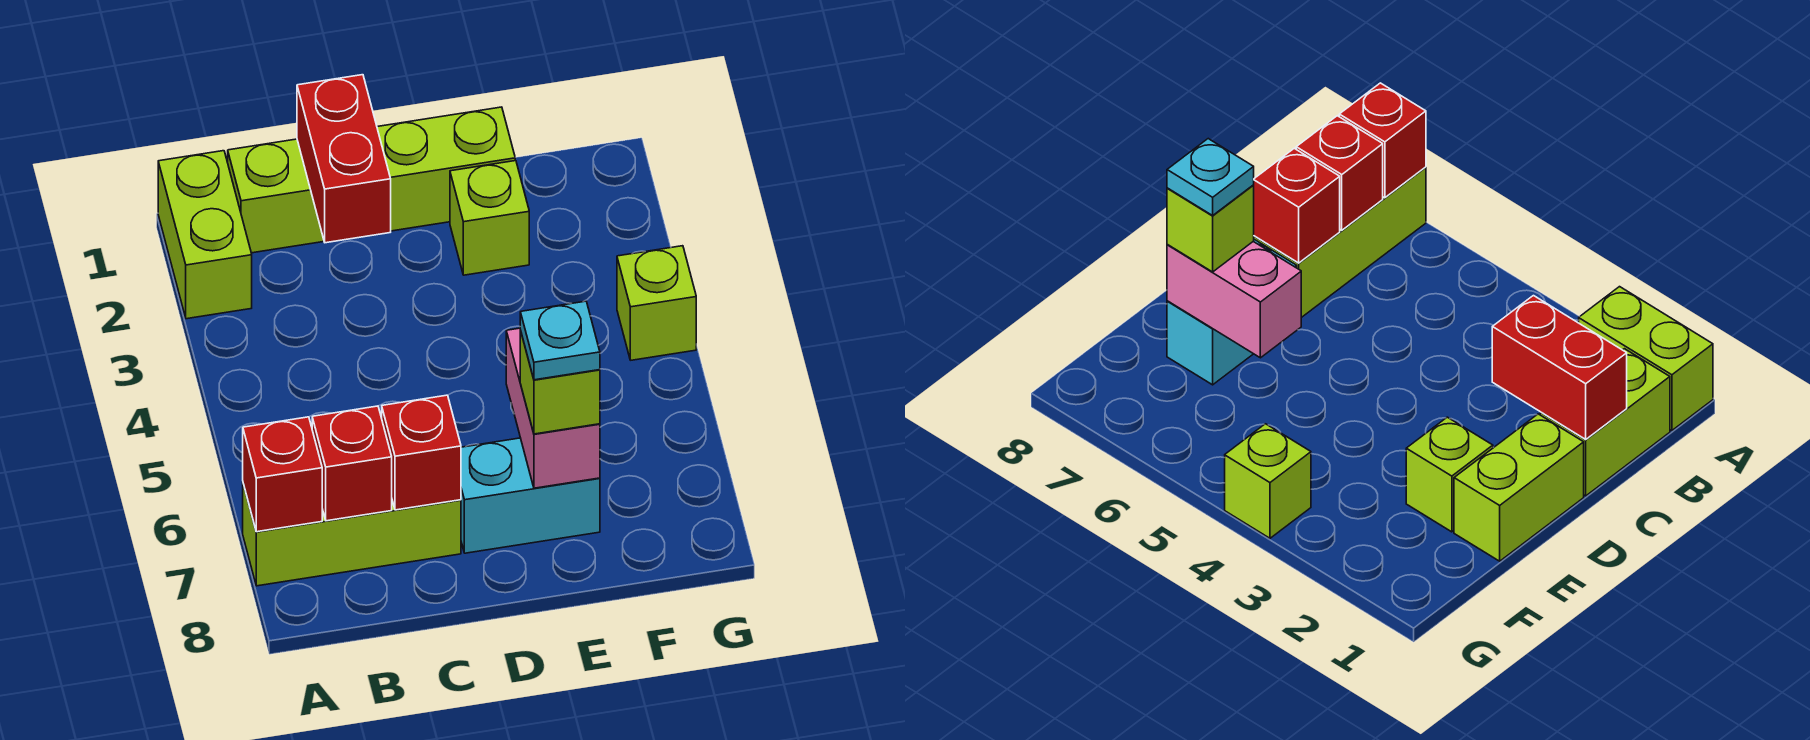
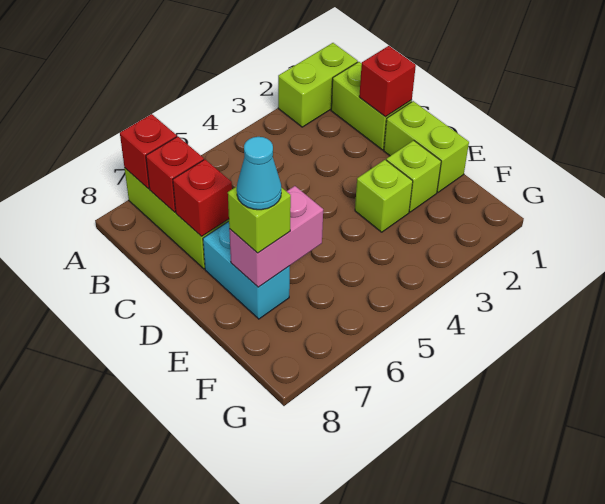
red brick C1:C2 level 2 -> red brick C1 level 2
cyan plate E7 level 4 -> cyan cone E7 level 4
lime brick G4 level 1 -> lime brick E3 level 1

